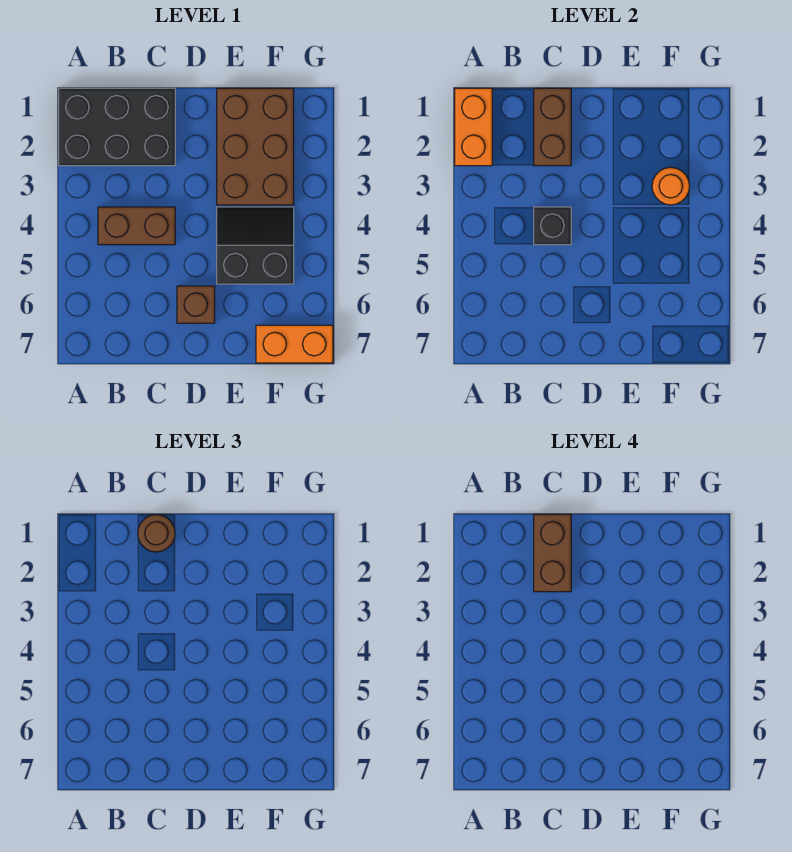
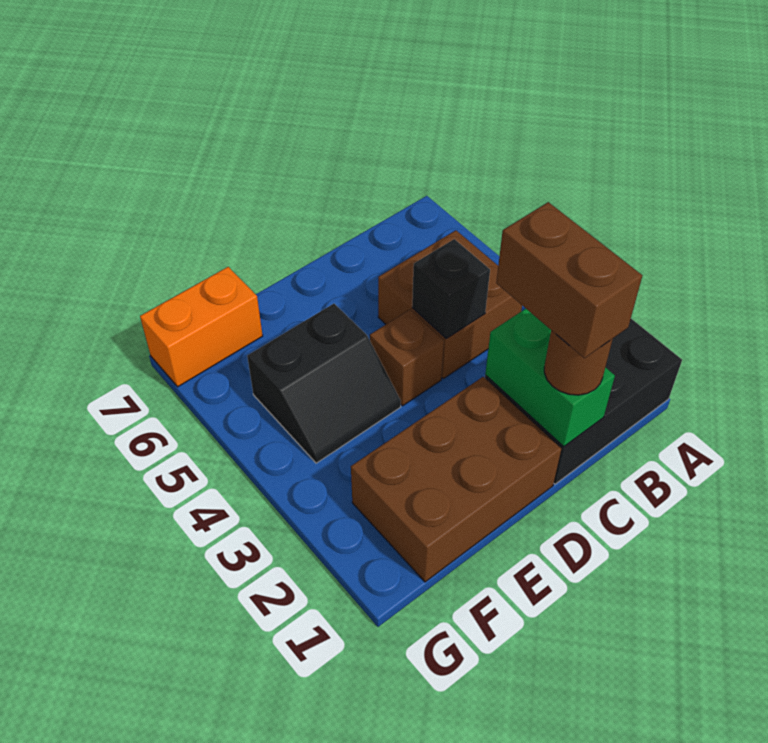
orange brick A1:A2 level 2 -> none
brown brick B4:C4 level 1 -> brown brick B4:C5 level 1
brown brick C1:C2 level 2 -> green brick C1:C2 level 2
brown brick D6 level 1 -> brown brick D4 level 1
brown brick E1:F3 level 1 -> brown brick D1:F2 level 1
orange round brick F3 level 2 -> none

